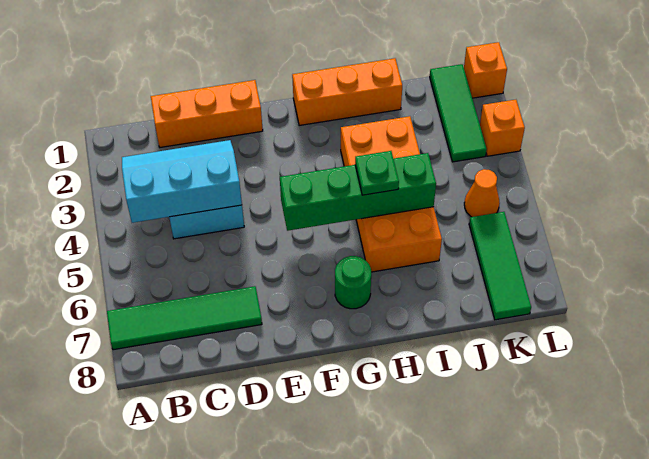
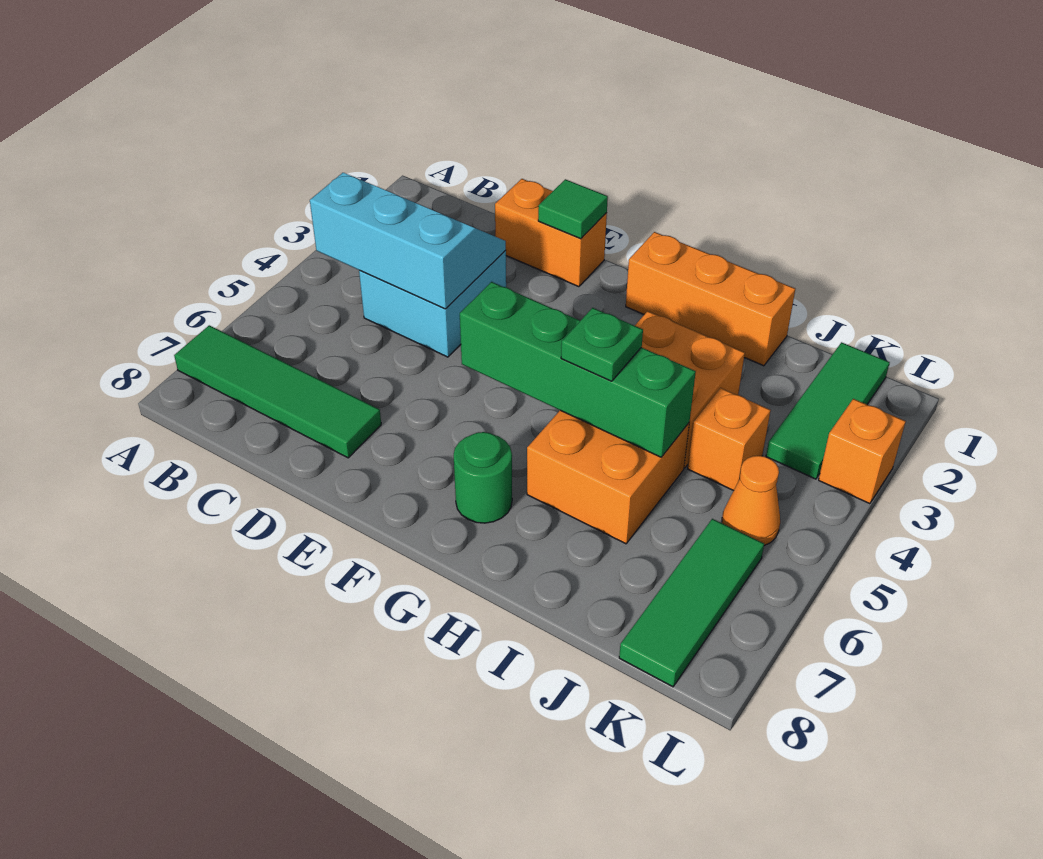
orange brick C1:E1 level 1 -> orange brick D1:E1 level 1
none -> green tile E1 level 2
orange brick L1 level 1 -> orange brick J4 level 1

